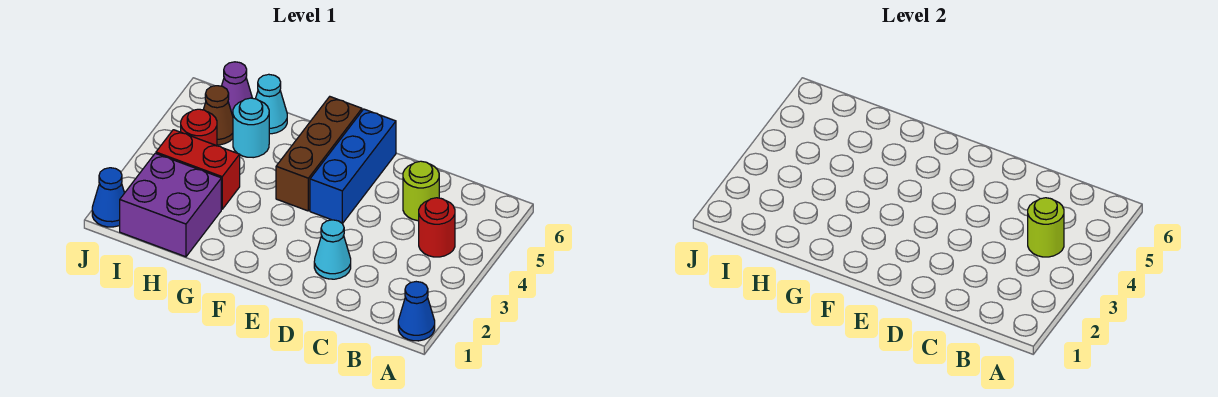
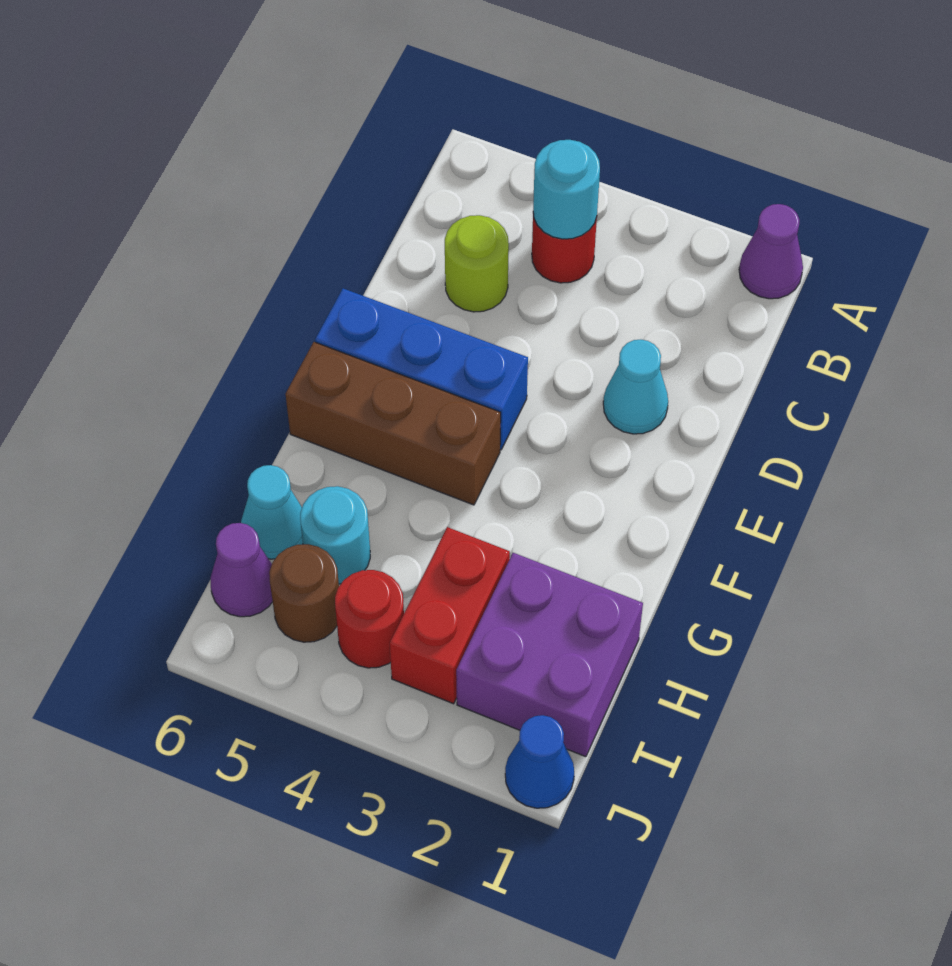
blue cone A1 level 1 -> purple cone A1 level 1
lime round brick B4 level 2 -> cyan round brick B4 level 2
brown cone I5 level 1 -> brown round brick I5 level 1

